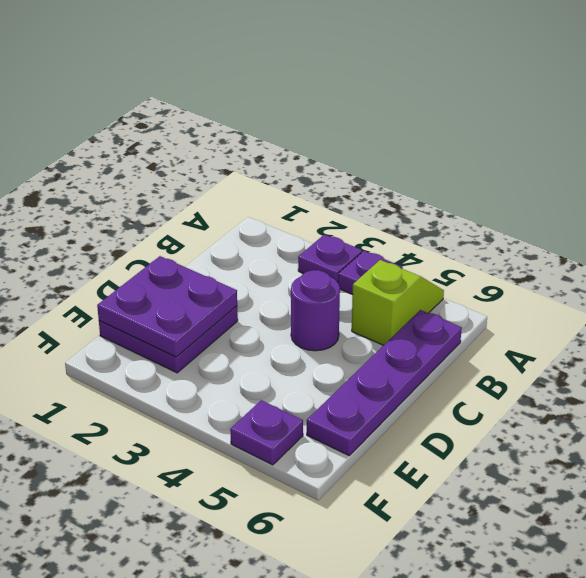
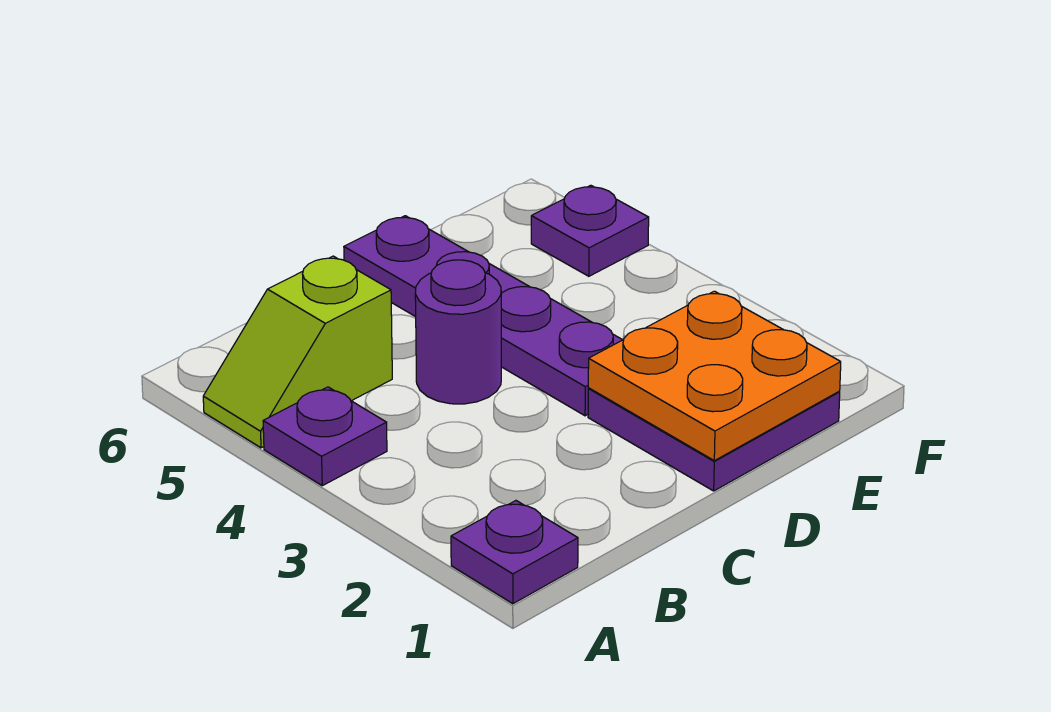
purple plate A3 level 1 -> purple plate A1 level 1
purple plate B6:E6 level 1 -> purple plate D3:D6 level 1
purple plate D1:E2 level 2 -> orange plate D1:E2 level 2

